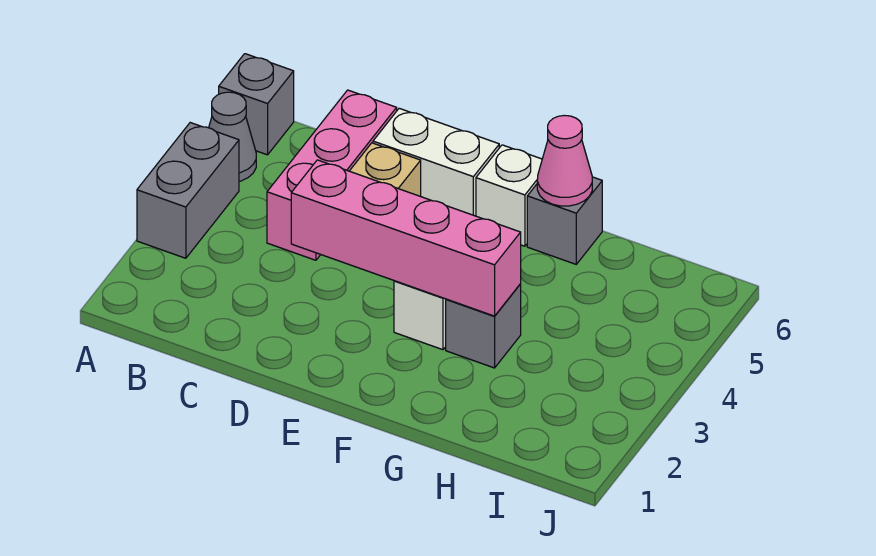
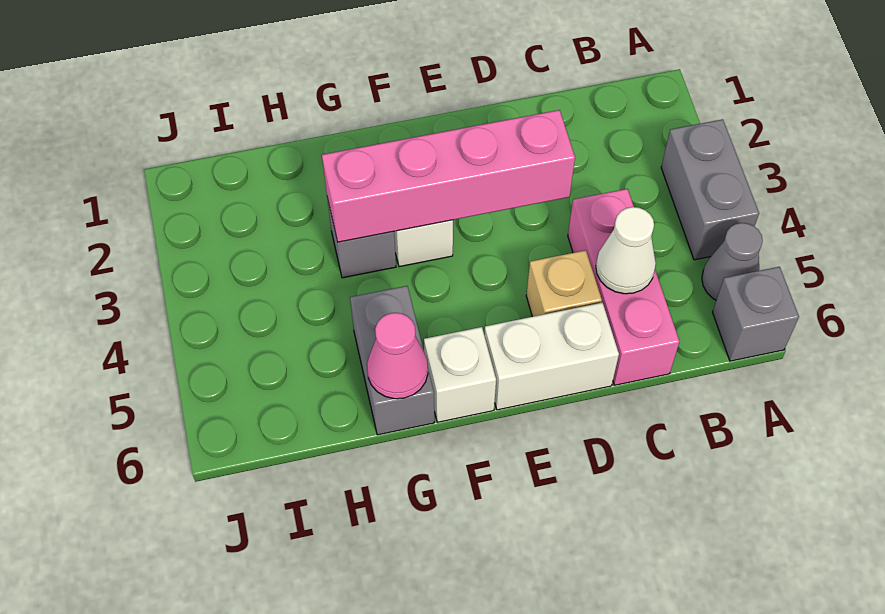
none -> white cone C5 level 2
grey brick G6 level 1 -> grey brick G5:G6 level 1

